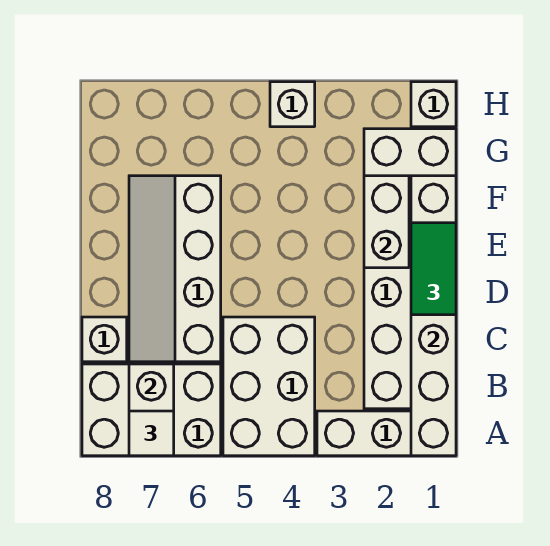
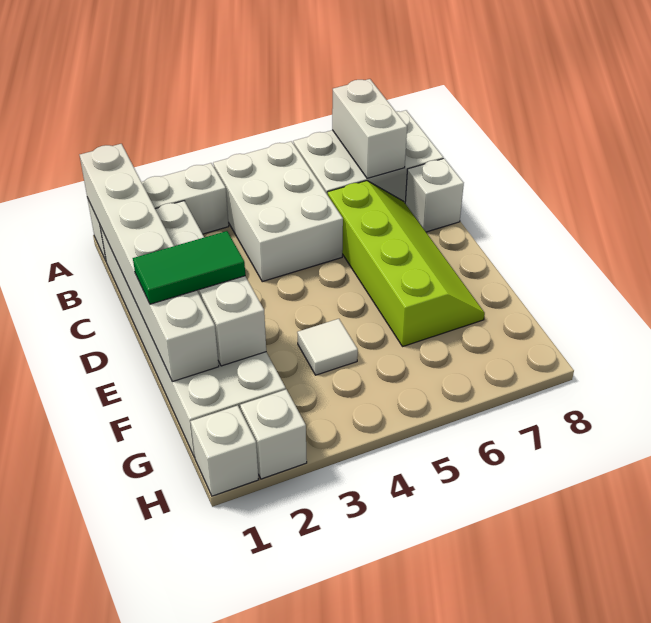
white tile A7 level 3 -> white tile F4 level 1
white slope C6:F7 level 1 top 6 -> lime slope C6:F7 level 1 top 6
green tile D1:E1 level 3 -> green tile E1:E2 level 3
white brick H4 level 1 -> white brick H2 level 1

